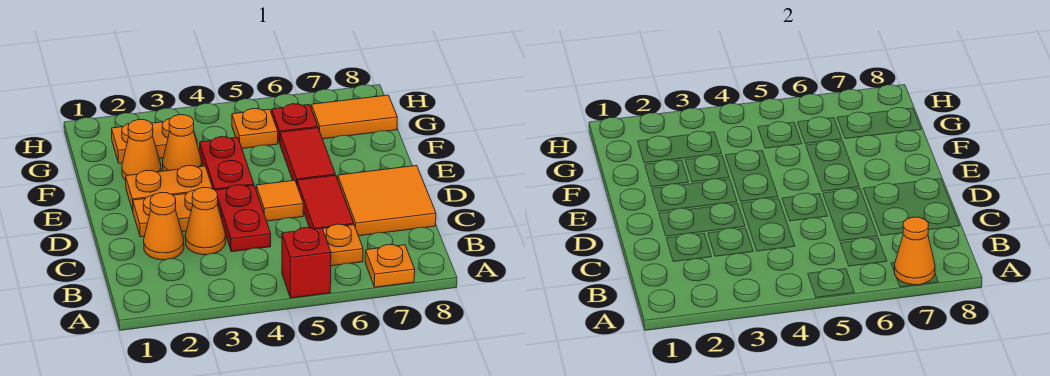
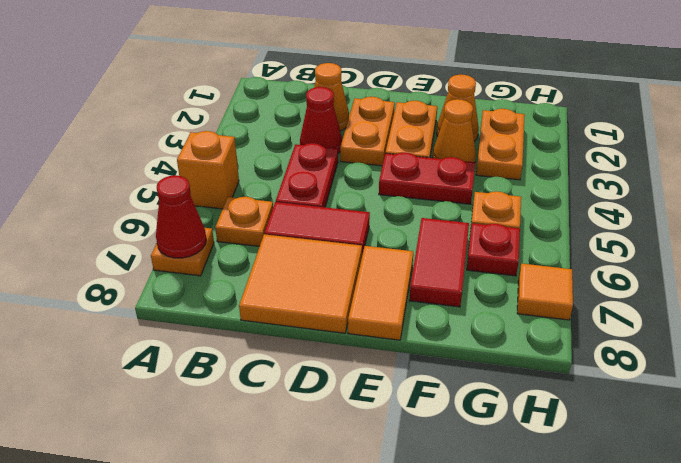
red brick A5 level 1 -> orange brick A5 level 1
orange cone A7 level 2 -> red cone A7 level 2
orange cone C3 level 1 -> red cone C3 level 1
red plate C4:D4 level 1 -> red plate C4:C5 level 1
orange tile D5 level 1 -> orange tile H7 level 1
red tile E6:F6 level 1 -> red tile F6:F7 level 1
orange tile G7:G8 level 1 -> orange tile E7:E8 level 1

